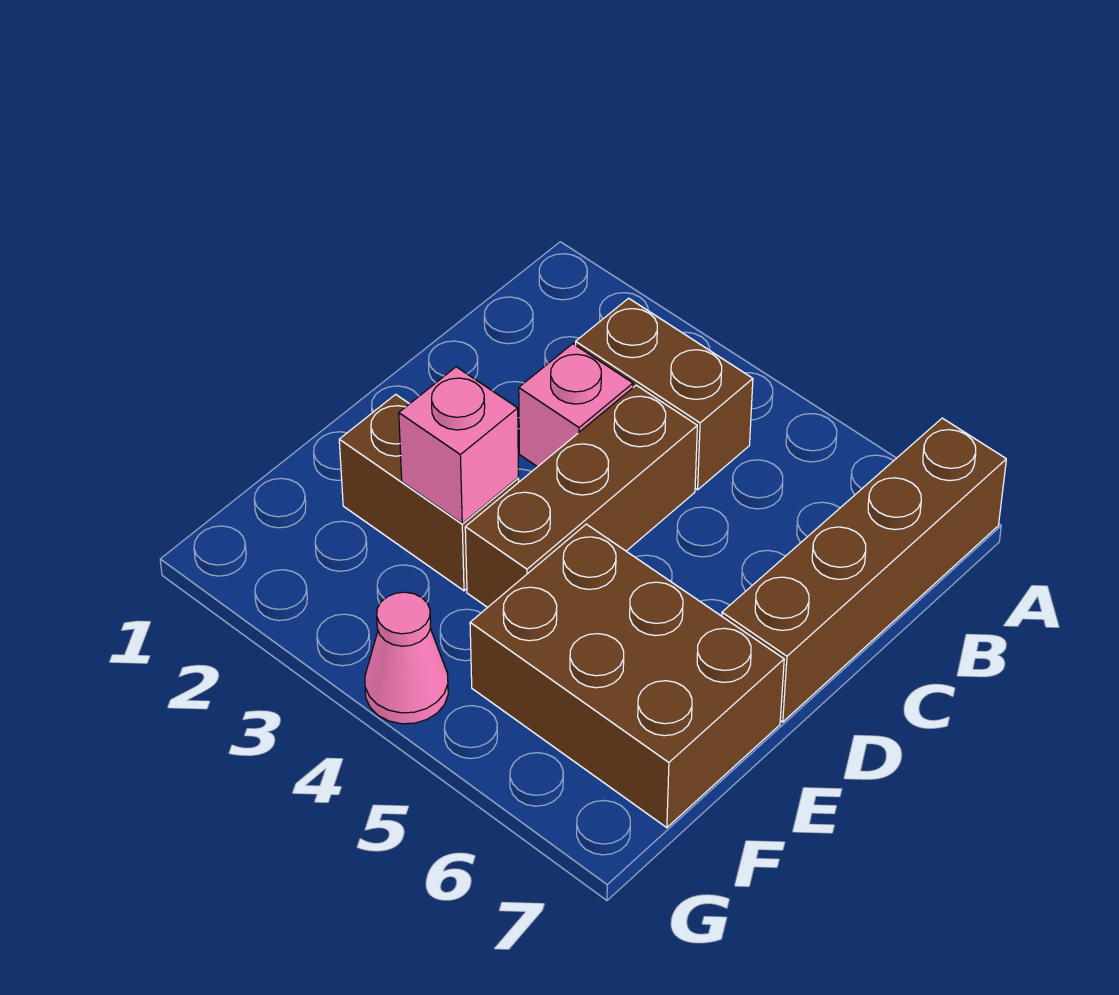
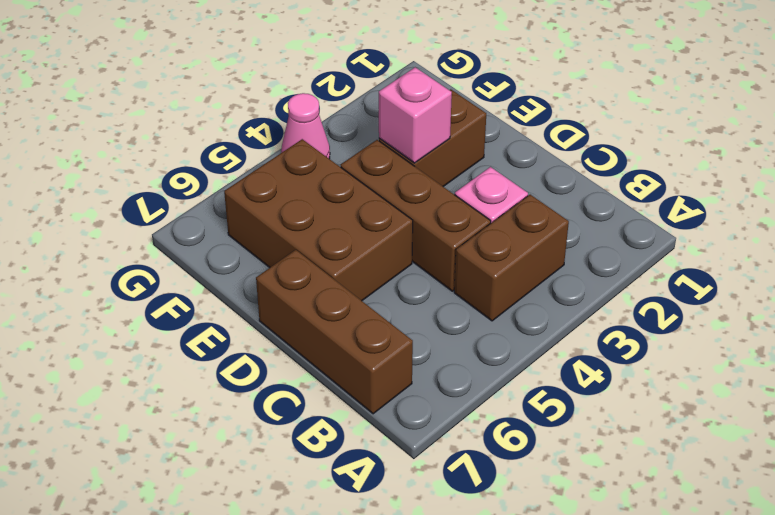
brown brick A7:D7 level 1 -> brown brick B7:D7 level 1
brown brick E5:F7 level 1 -> brown brick D5:F6 level 1

